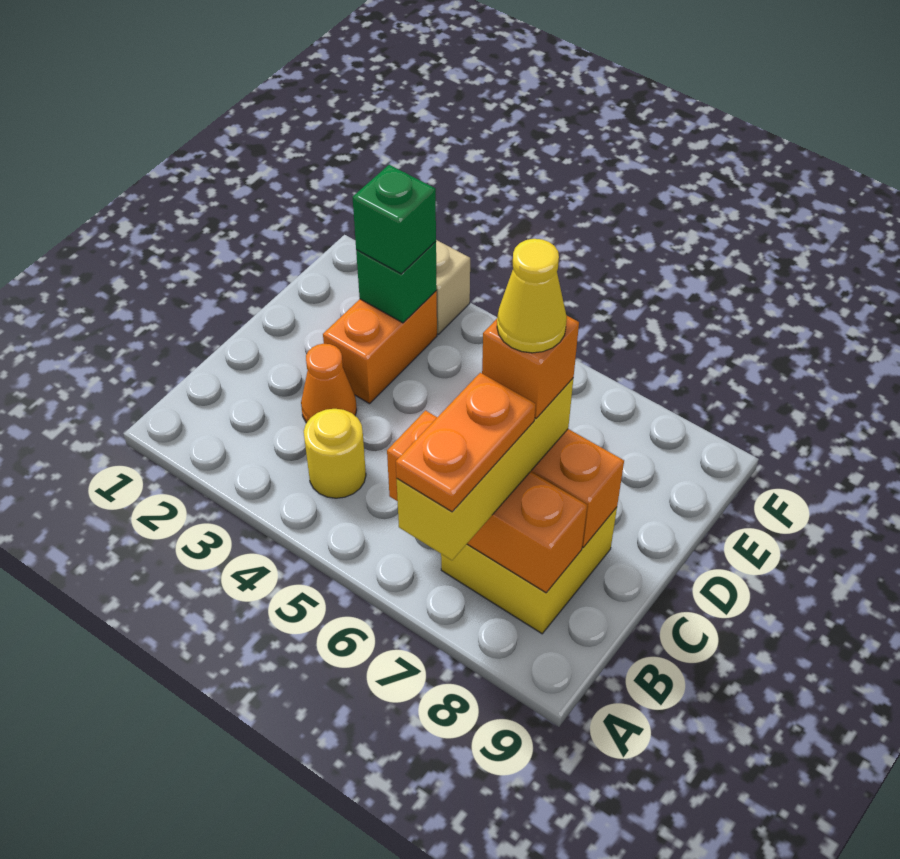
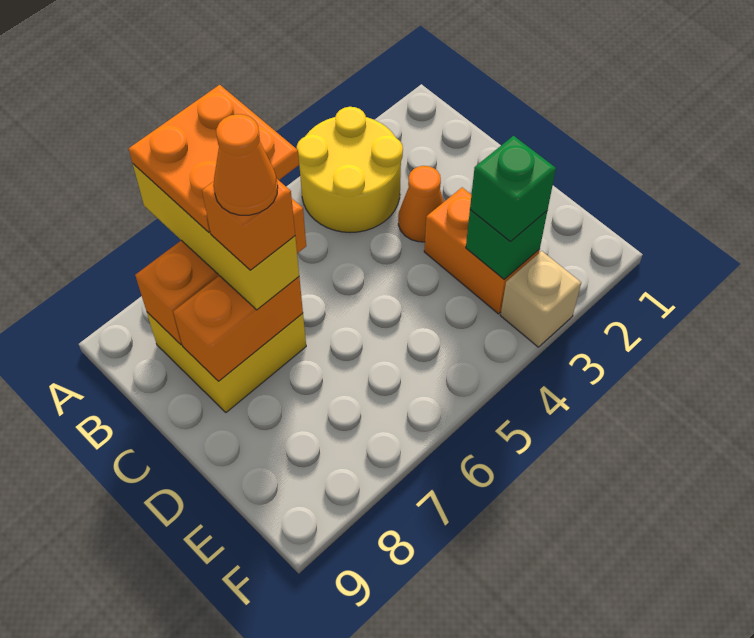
orange plate A7:B7 level 4 -> orange plate A6:B7 level 4
yellow round brick B4 level 1 -> yellow round brick A3:B4 level 1
yellow cone C7 level 5 -> orange cone C7 level 5

